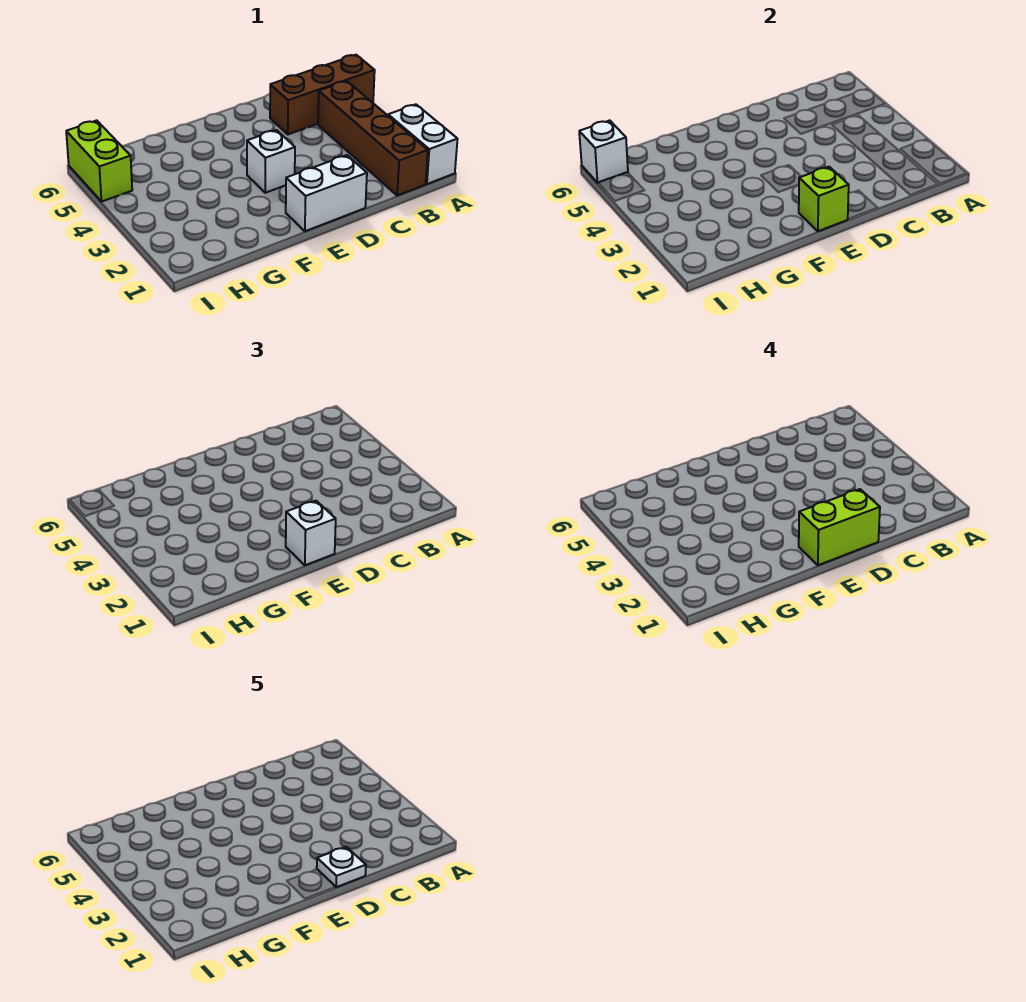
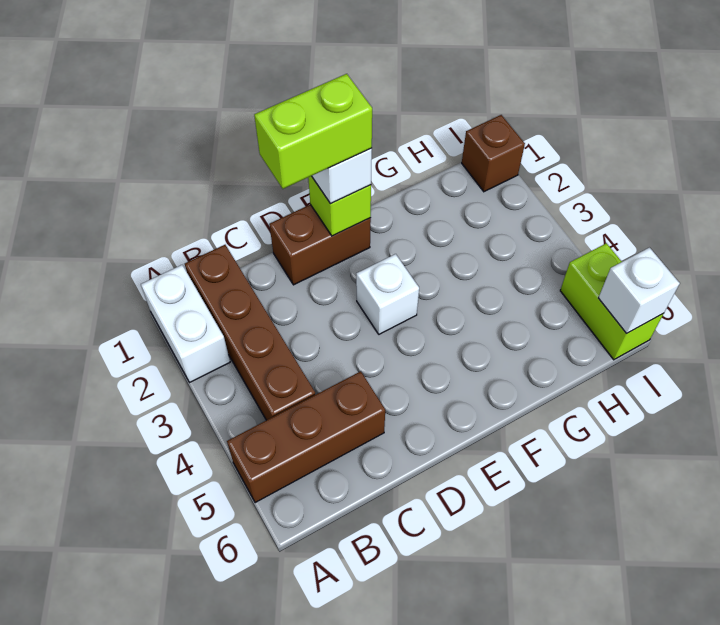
white brick D1:E1 level 1 -> brown brick D1:E1 level 1
white plate D1 level 5 -> none
none -> brown brick I1 level 1

